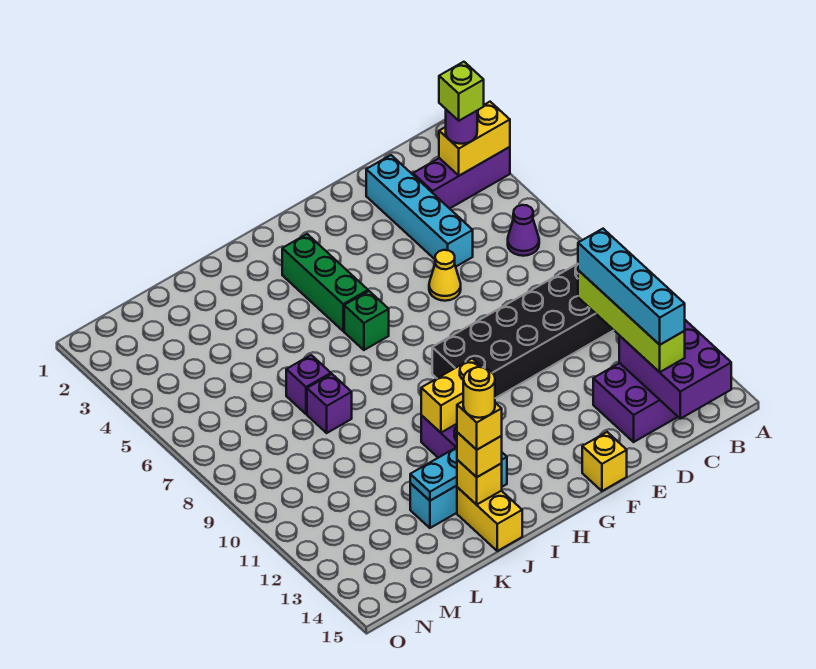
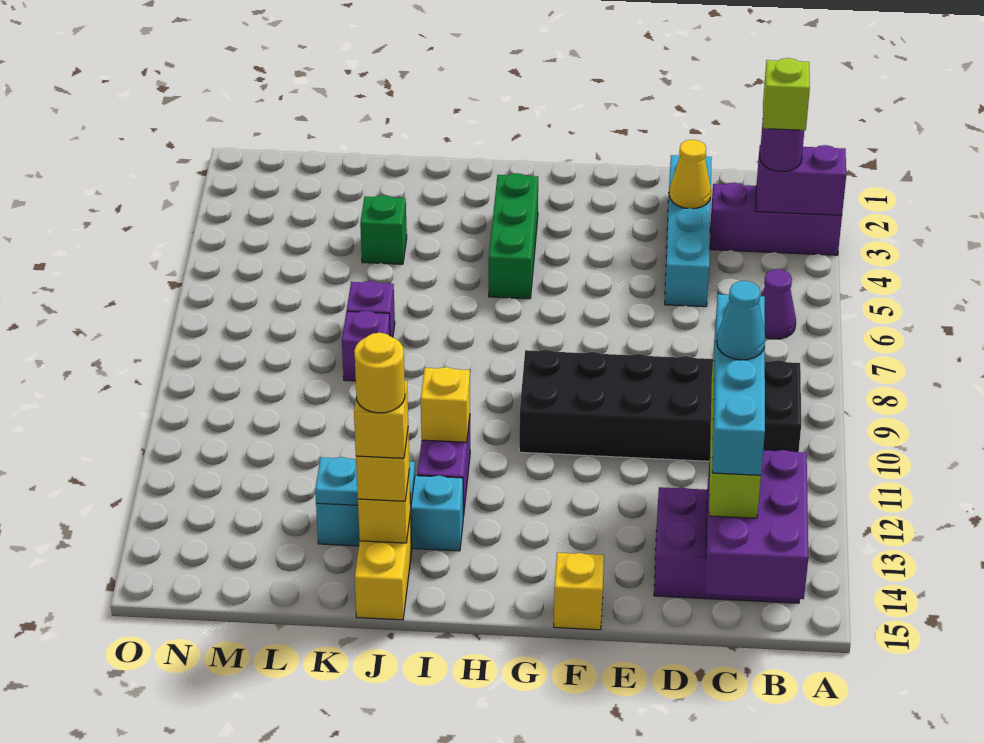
yellow brick A3:B3 level 2 -> purple brick A3:B3 level 2
none -> cyan cone C12 level 5
yellow cone E6 level 1 -> yellow cone D3 level 2
green brick H6 level 1 -> green brick K4 level 1
yellow brick H11:I11 level 2 -> yellow brick I11 level 2

